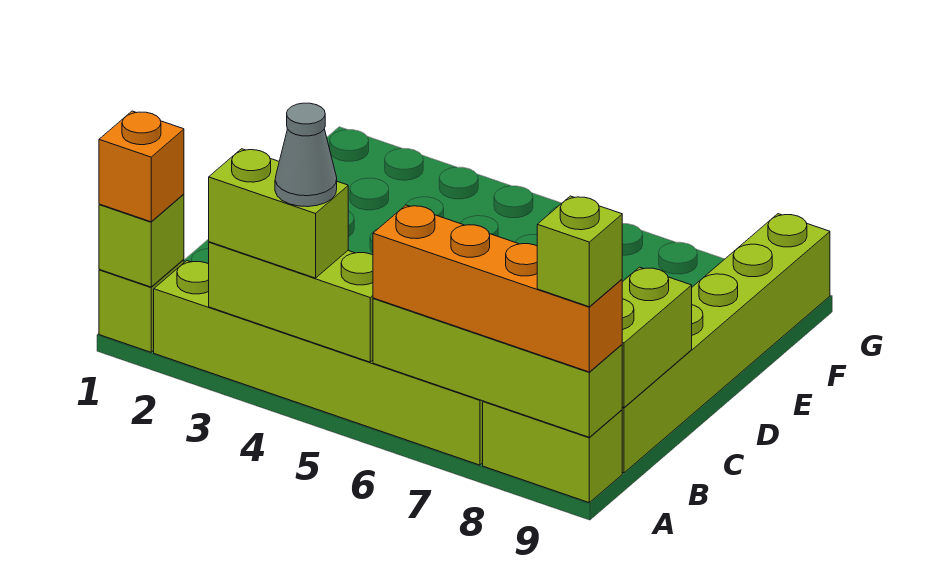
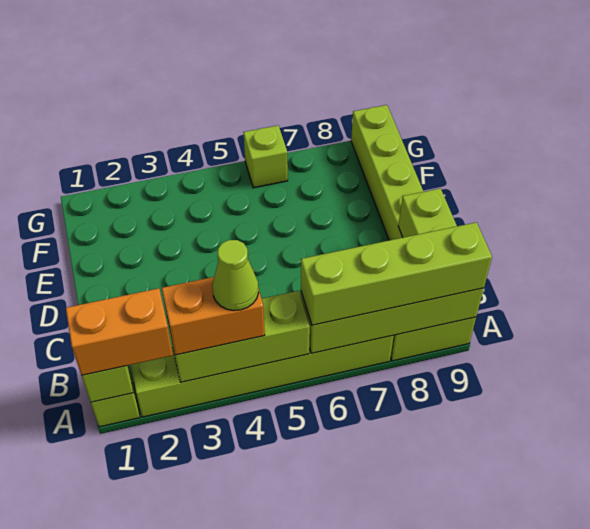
orange brick A1 level 3 -> orange brick A1:A2 level 3
lime brick A3:A4 level 3 -> orange brick A3:A4 level 3
grey cone A4 level 4 -> lime cone A4 level 4
orange brick A6:A9 level 3 -> lime brick A6:A9 level 3
lime brick A9 level 4 -> lime brick G6 level 1

